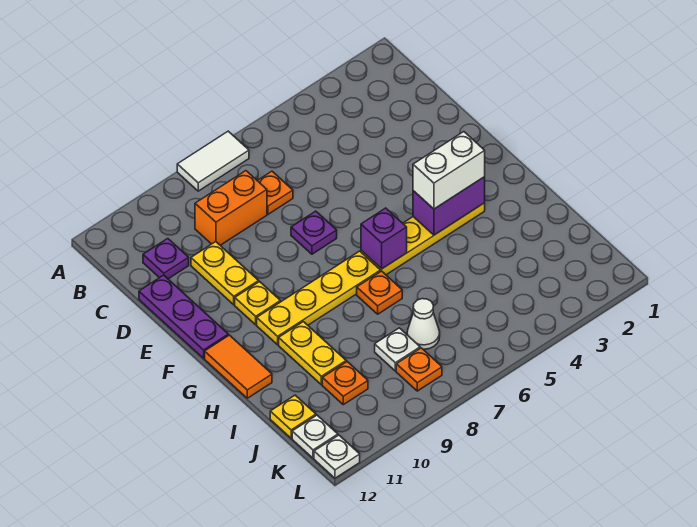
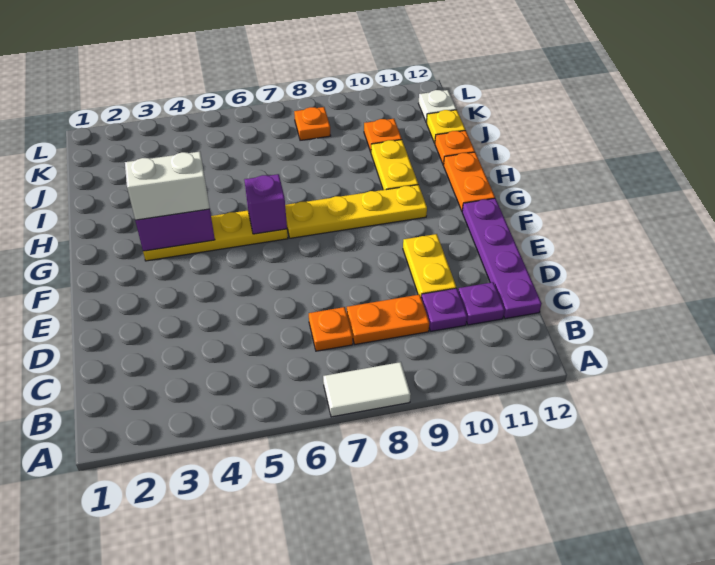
orange brick C8:C9 level 1 -> orange plate C8:C9 level 1
purple plate D12:F12 level 1 -> purple plate C12:F12 level 1
purple plate E7 level 1 -> purple plate C10 level 1
yellow plate F10 level 1 -> none
orange tile G12:H12 level 1 -> orange plate G12:H12 level 1
orange plate H7 level 1 -> orange plate I12 level 1
white cone J7 level 1 -> none
white plate J8 level 1 -> none
white plate L12 level 1 -> none

